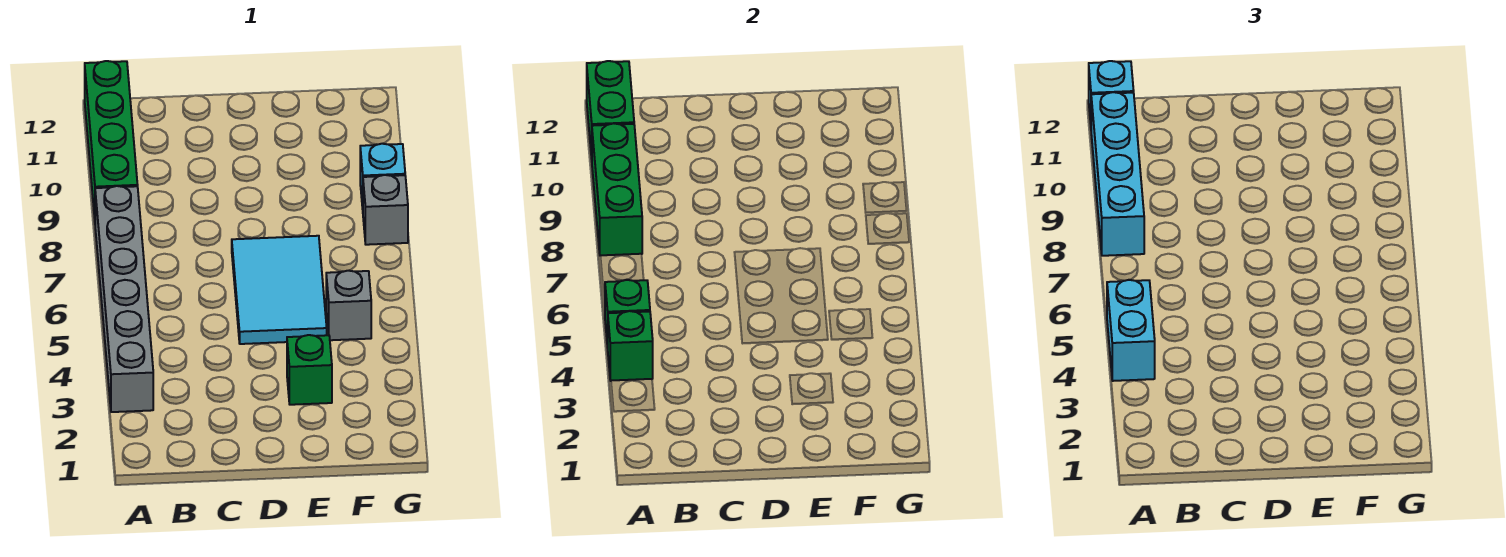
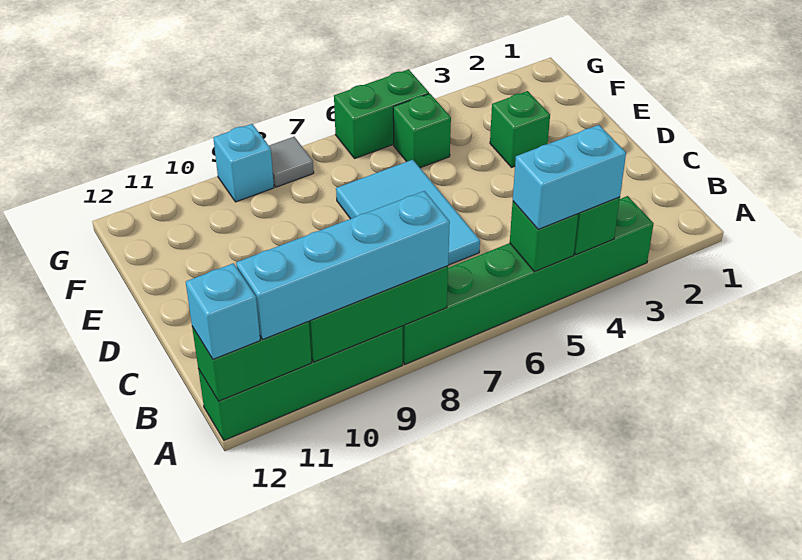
grey brick A3:A8 level 1 -> green brick A3:A8 level 1
cyan tile D5:E7 level 1 -> cyan tile C6:E7 level 1
grey brick F5 level 1 -> green brick F5 level 1
none -> green brick G5:G6 level 1
grey brick G8 level 1 -> grey tile G8 level 1

